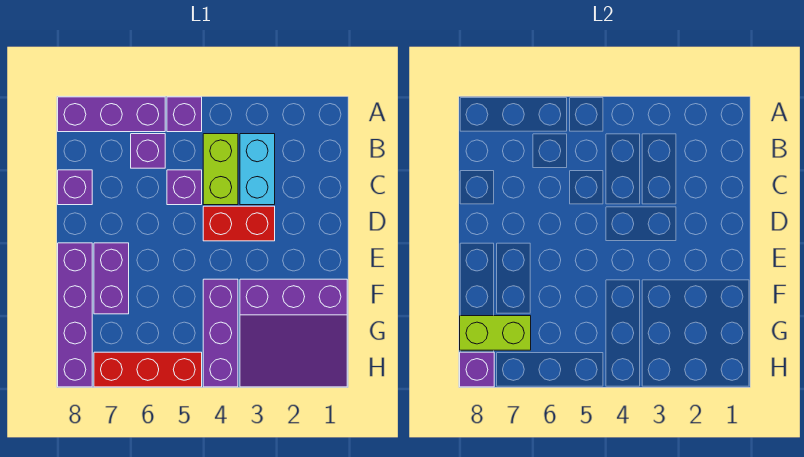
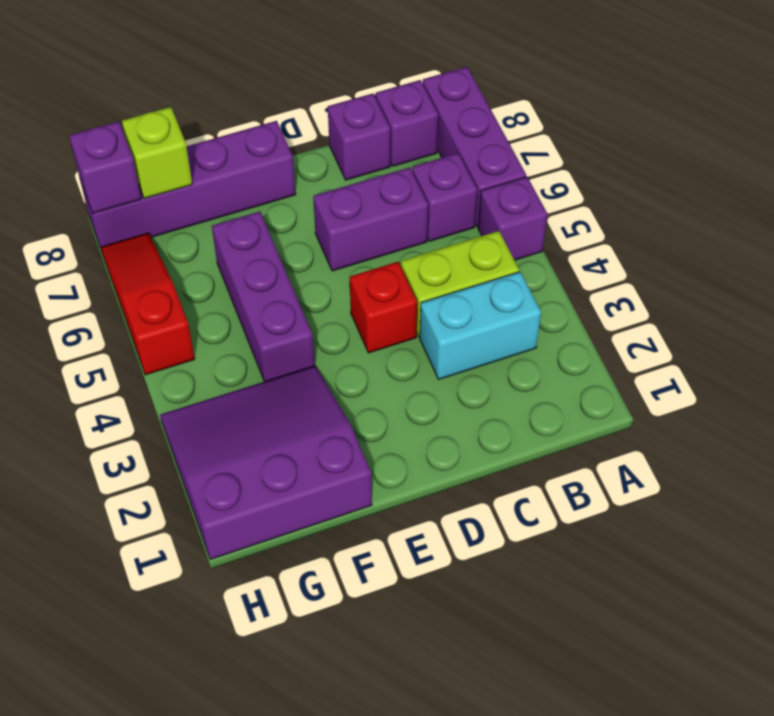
purple brick C5 level 1 -> purple brick B8 level 1
red brick D3:D4 level 1 -> red brick D4 level 1
purple brick E7:F7 level 1 -> purple brick C6:D6 level 1
purple slope F1:H3 level 1 top F -> purple slope F1:H3 level 1 top 1
purple brick F4:H4 level 1 -> purple brick F4:F6 level 1
lime brick G7:G8 level 2 -> lime brick G8 level 2
red brick H5:H7 level 1 -> red slope H5:H7 level 1 top 5

